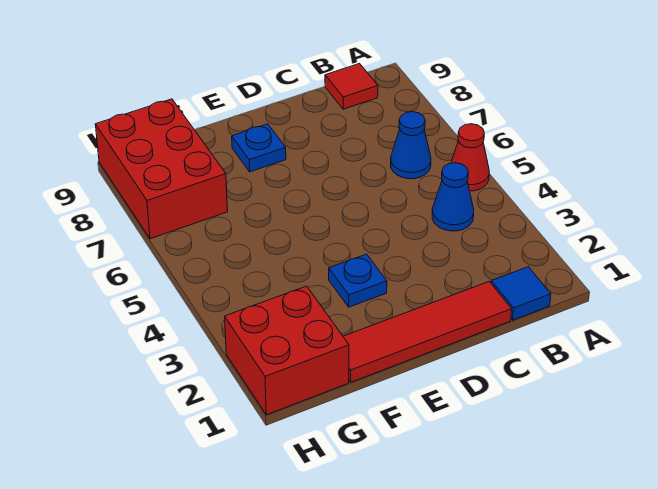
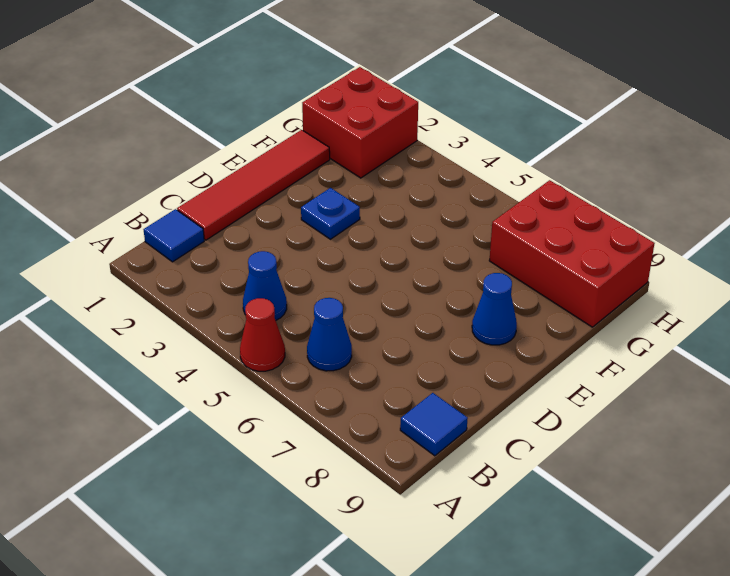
red tile B9 level 1 -> blue tile B9 level 1
blue plate E8 level 1 -> blue cone E8 level 1

